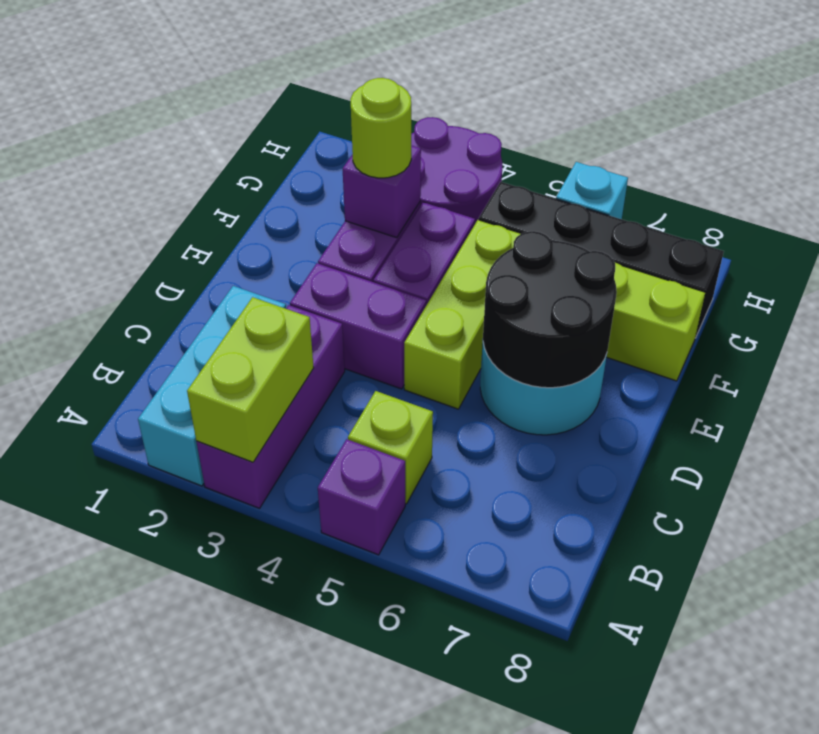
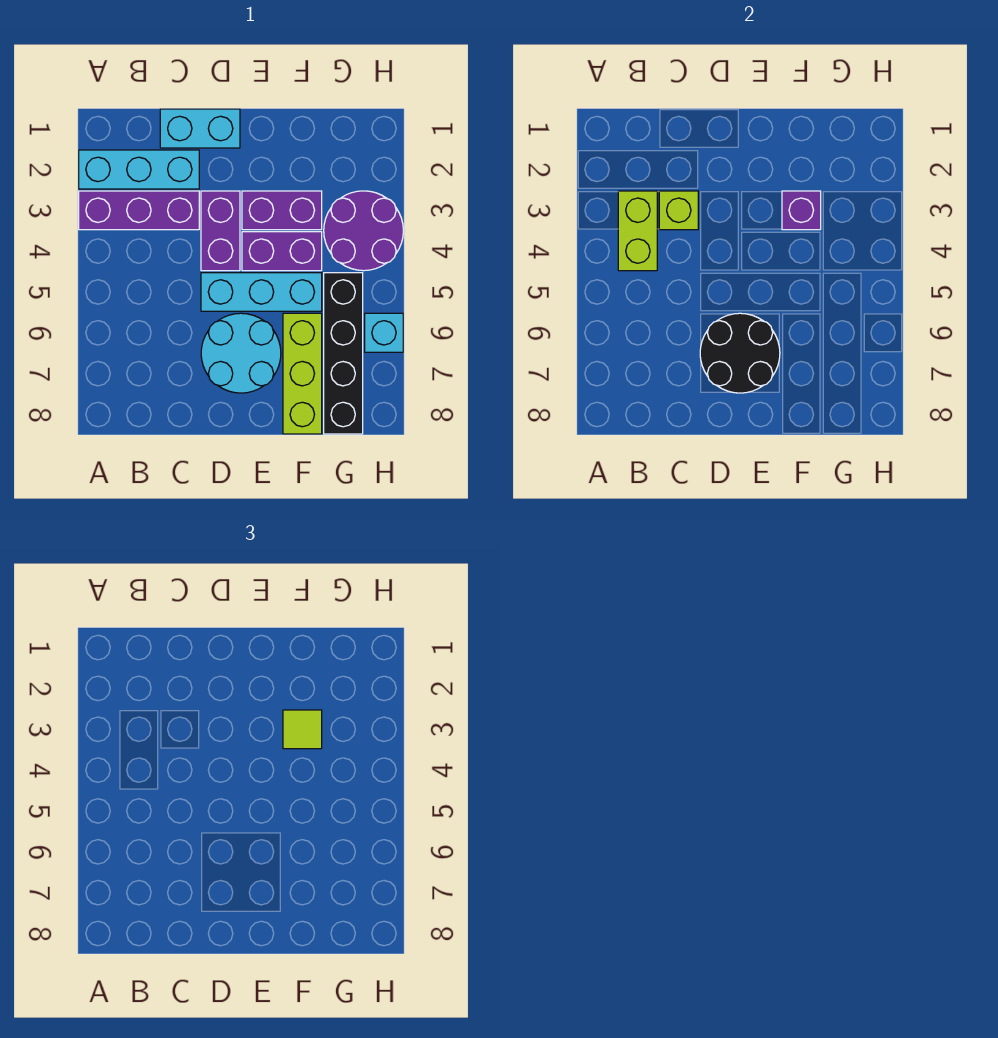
lime brick A3:B3 level 2 -> lime brick B3:B4 level 2
purple brick A5 level 1 -> none
lime brick B5 level 1 -> lime brick C3 level 2
none -> cyan brick C1:D1 level 1
lime brick D5:F5 level 1 -> cyan brick D5:F5 level 1
lime round brick F3 level 3 -> lime tile F3 level 3

